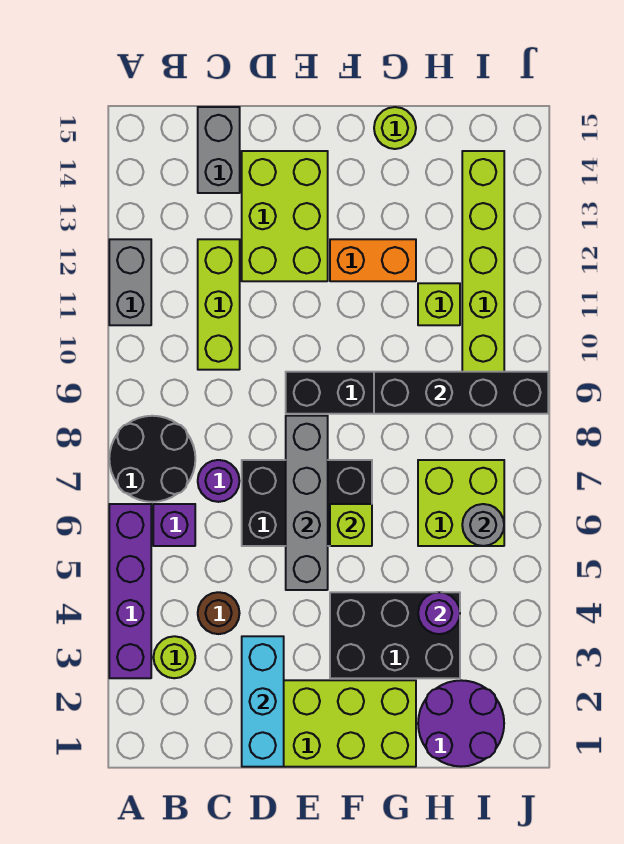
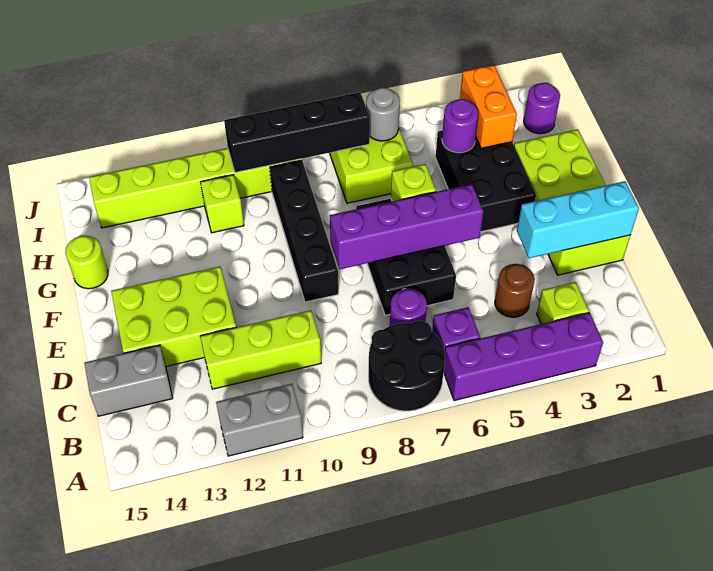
lime round brick B3 level 1 -> lime brick B3 level 1
grey brick E5:E8 level 2 -> purple brick E5:E8 level 2
orange brick F12:G12 level 1 -> orange brick H3:I3 level 2
black brick G9:J9 level 2 -> black brick I7:I10 level 2
purple round brick H1:I2 level 1 -> purple round brick I1 level 1

